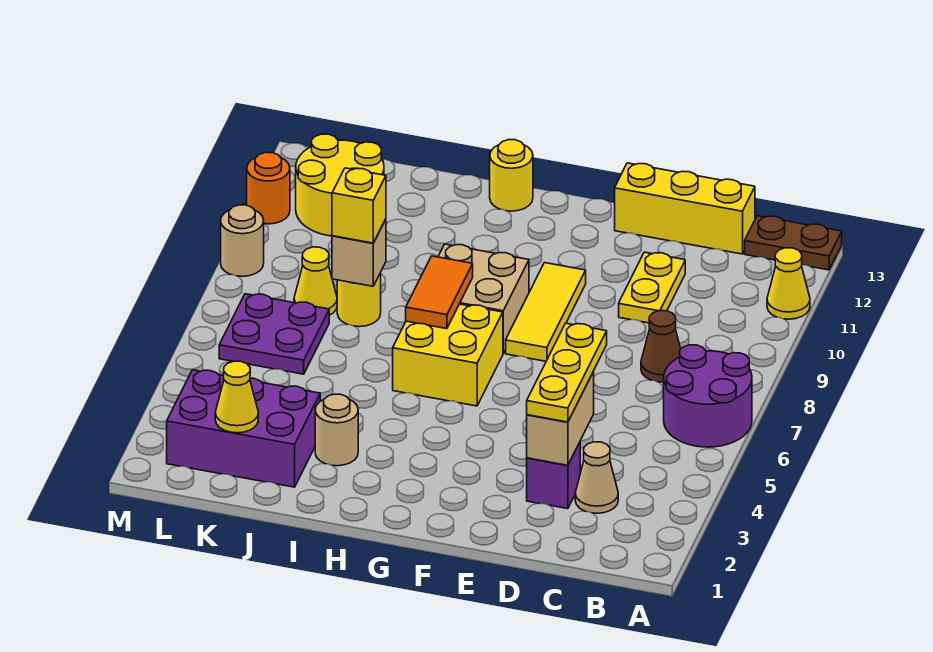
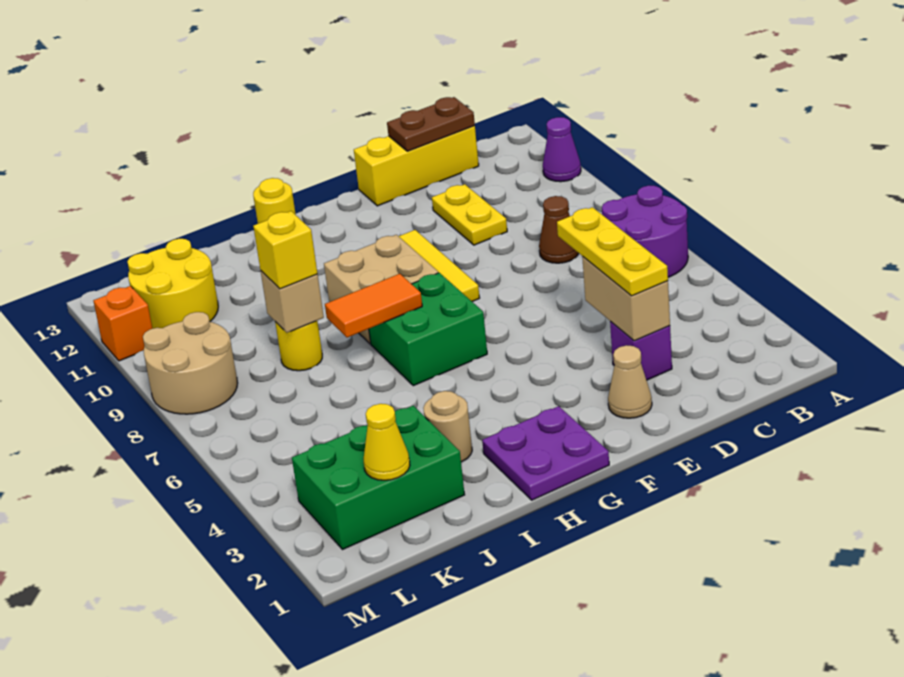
yellow cone A11 level 1 -> purple cone A11 level 1
brown plate A13:B13 level 1 -> brown plate C13:D13 level 2
tan cone C3 level 1 -> tan cone E2 level 1
yellow brick G6:H7 level 1 -> green brick G6:H7 level 1
orange tile H7:H8 level 2 -> orange tile H7:I7 level 2
purple brick J2:L3 level 1 -> green brick J2:L3 level 1
purple plate K6:L7 level 1 -> purple plate G1:H2 level 1
yellow cone K8 level 1 -> none
tan round brick M9 level 1 -> tan round brick L8:M9 level 1
orange round brick M11 level 1 -> orange brick M11 level 1

